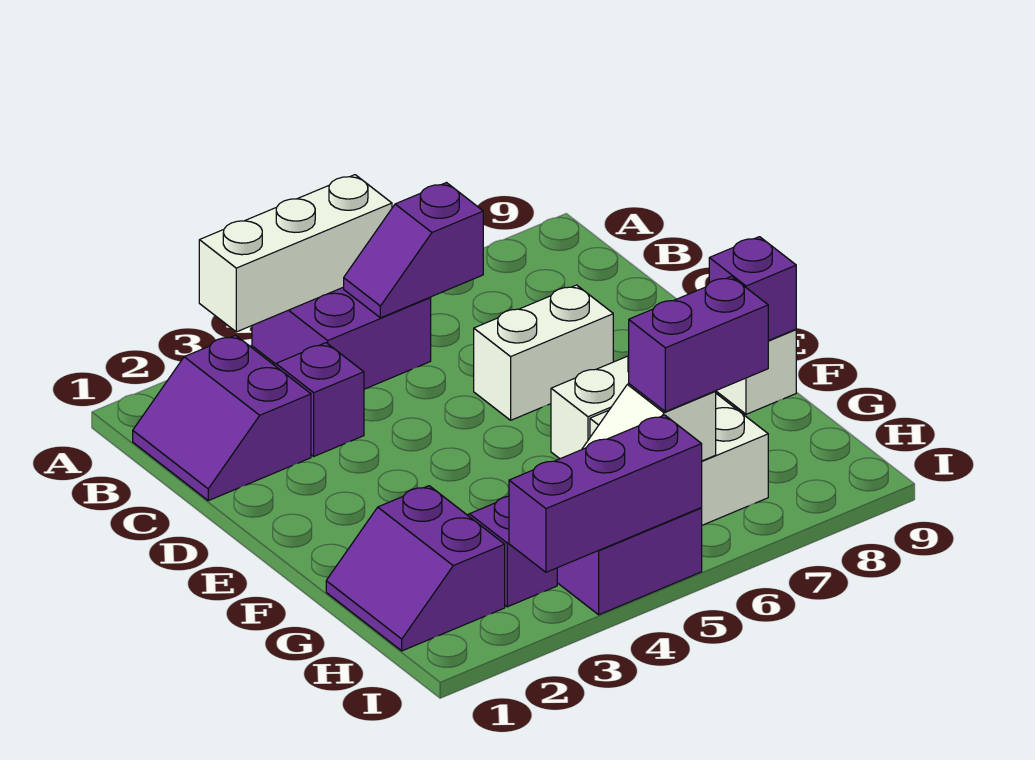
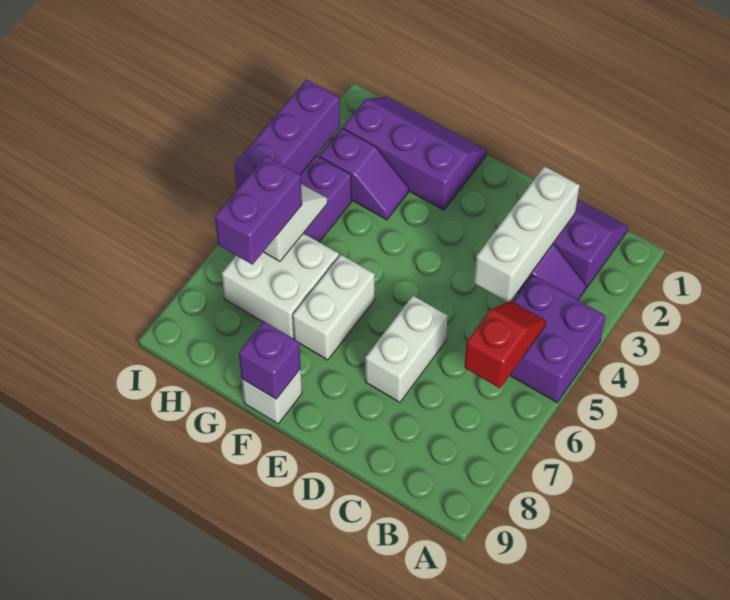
white brick A3:A5 level 2 -> white brick C2:C4 level 2
purple slope B5:B6 level 2 top 6 -> red slope B5:B6 level 2 top 6
purple slope G1:H2 level 1 top 2 -> purple slope F1:H2 level 1 top 2

